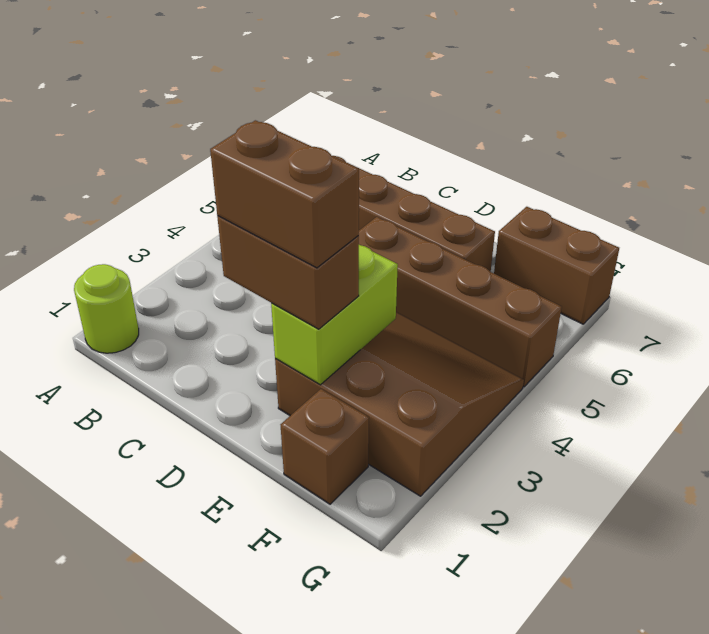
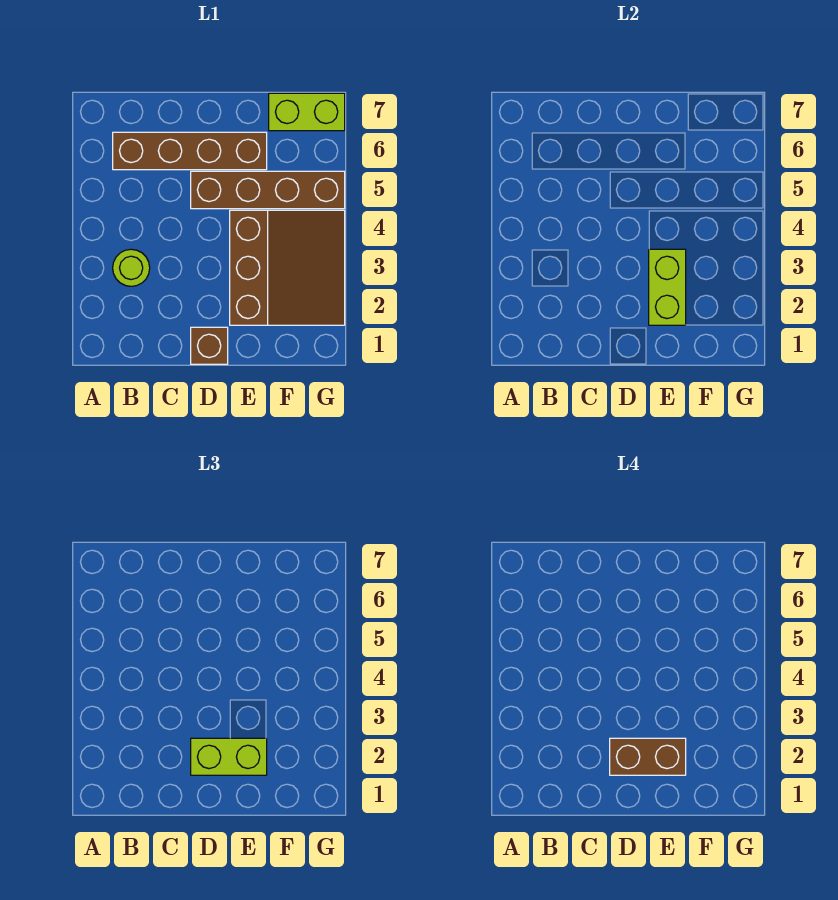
lime round brick A1 level 1 -> lime round brick B3 level 1
brown brick D2:E2 level 3 -> lime brick D2:E2 level 3
brown slope E2:G4 level 1 top 2 -> brown slope E2:G4 level 1 top E
brown brick F1 level 1 -> brown brick D1 level 1
brown brick F7:G7 level 1 -> lime brick F7:G7 level 1

